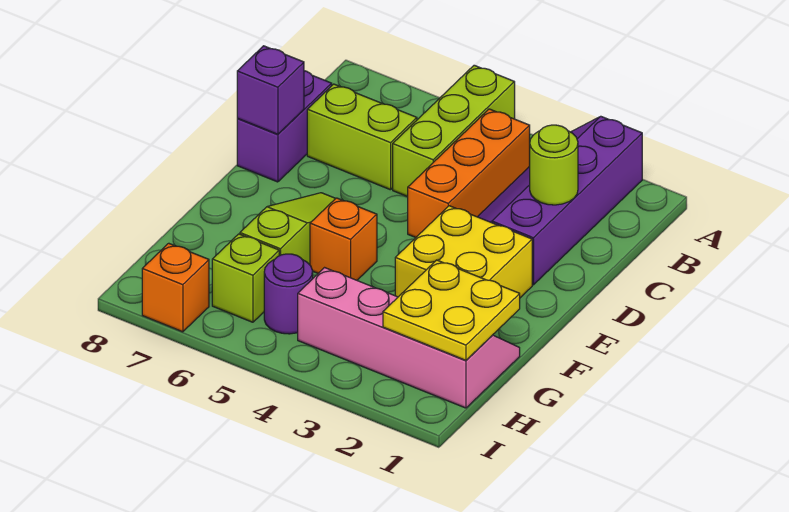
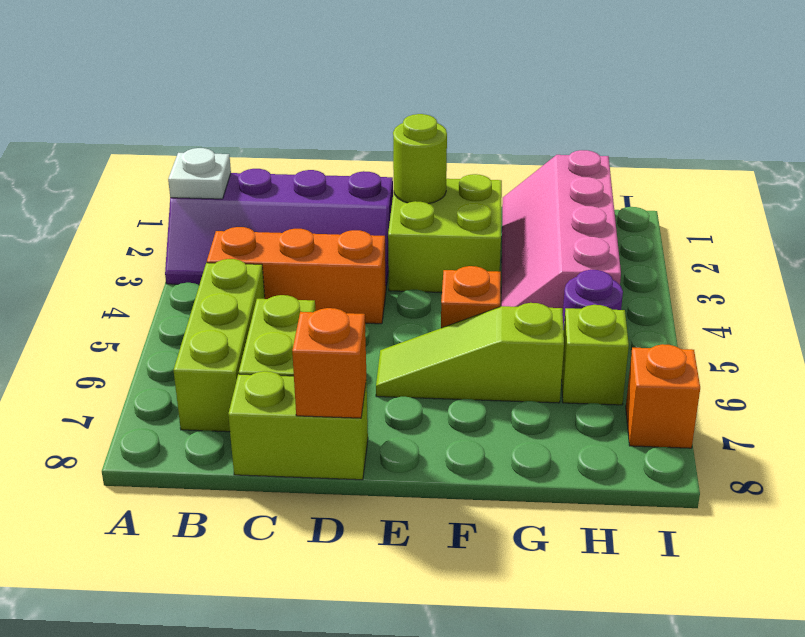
none -> white plate A2 level 2
lime brick A5:C5 level 1 -> lime brick B5:B7 level 1
lime round brick C2 level 2 -> lime round brick E2 level 2
purple brick C8:D8 level 1 -> lime brick C8:D8 level 1
purple brick D8 level 2 -> orange brick D8 level 2
yellow brick E2:F3 level 1 -> lime brick E2:F3 level 1
yellow plate G1:H2 level 2 -> none

